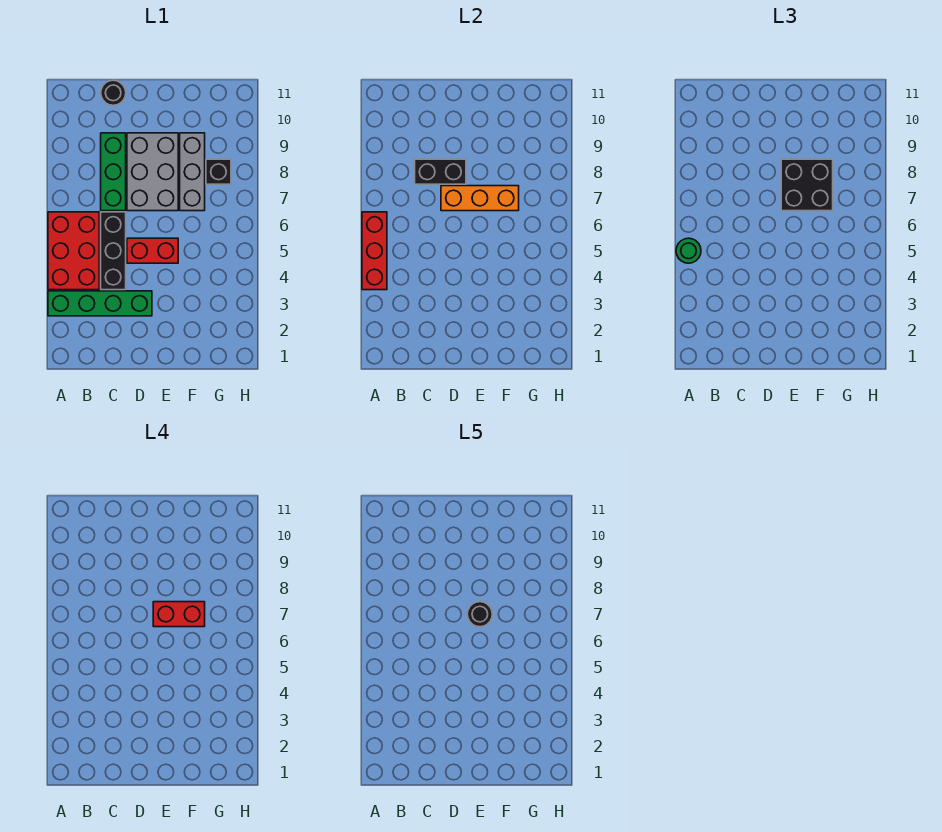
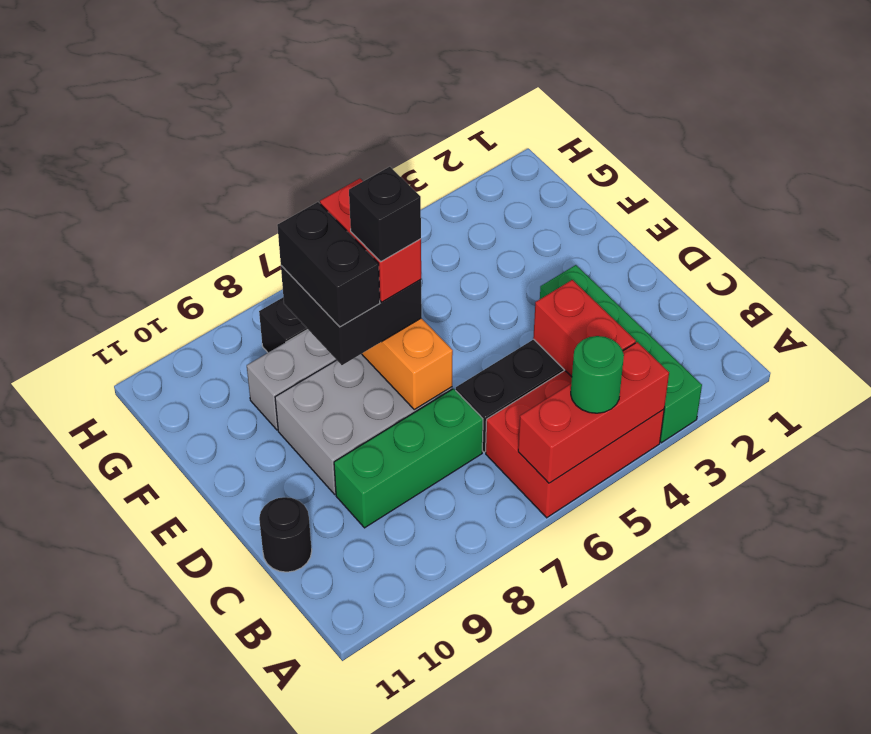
black brick C8:D8 level 2 -> black brick E8:F8 level 4
red brick D5:E5 level 1 -> red brick B4:C4 level 2
black round brick E7 level 5 -> black brick E7 level 5

